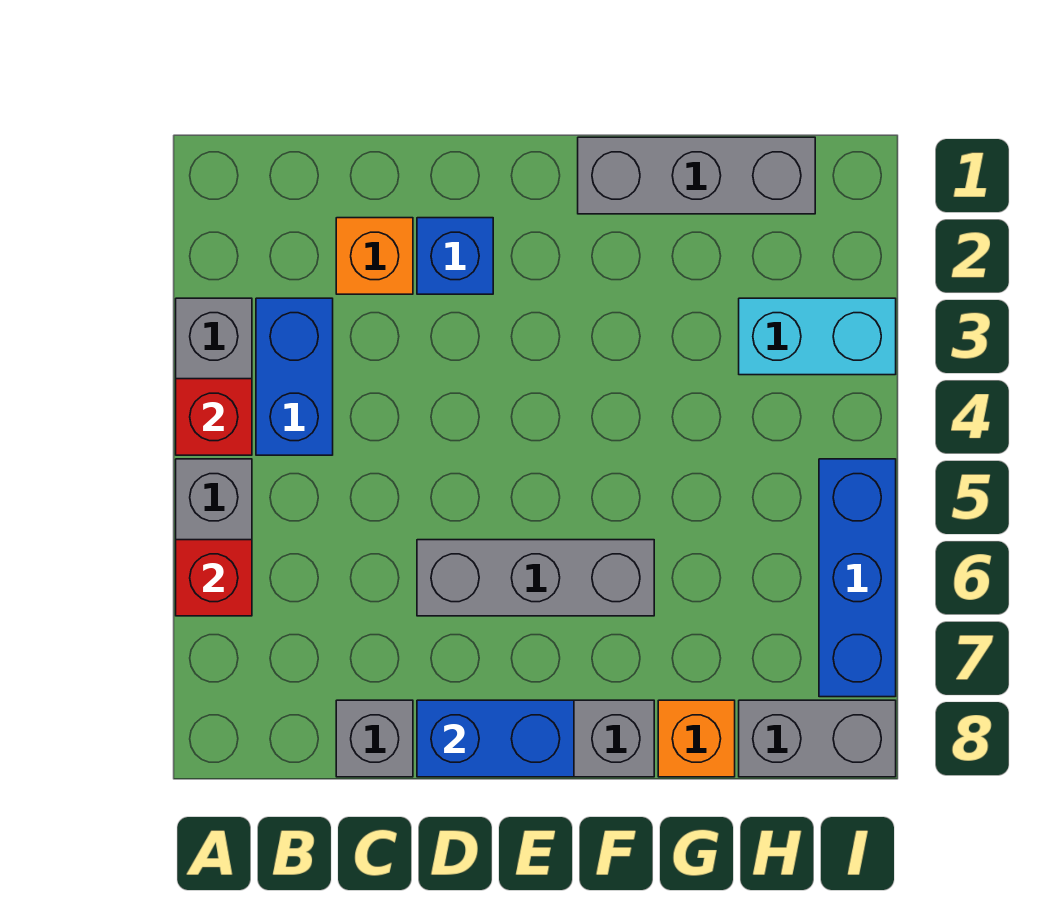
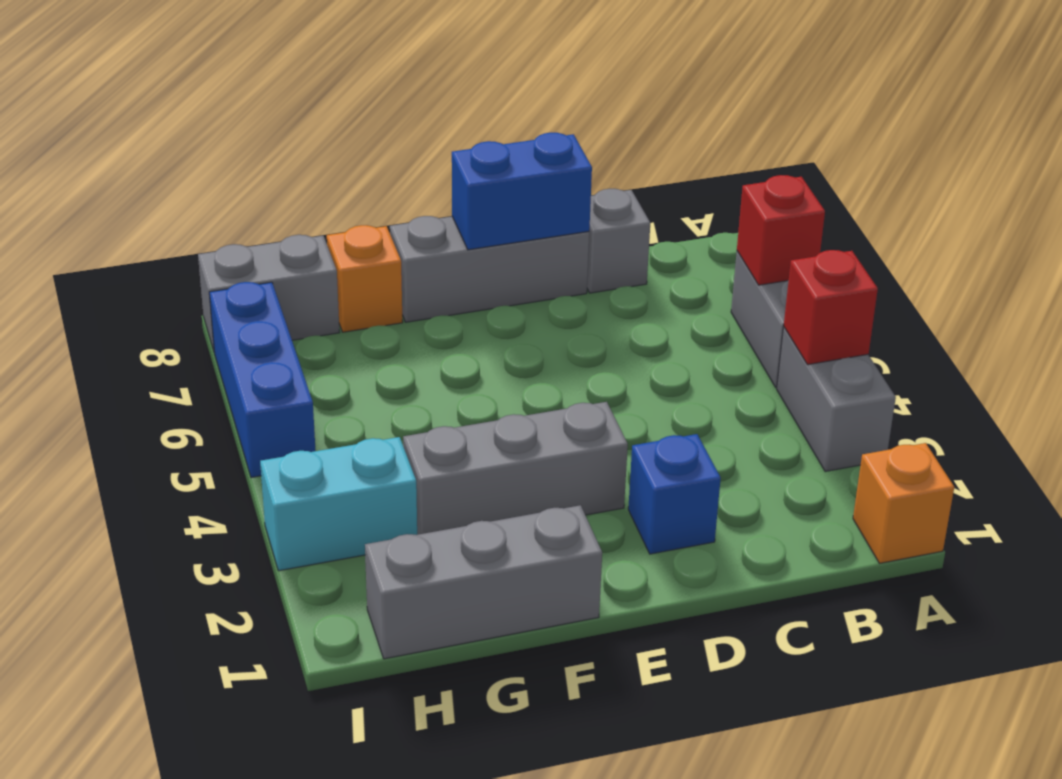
blue brick B3:B4 level 1 -> none
orange brick C2 level 1 -> orange brick A1 level 1
grey brick D6:F6 level 1 -> grey brick E3:G3 level 1

